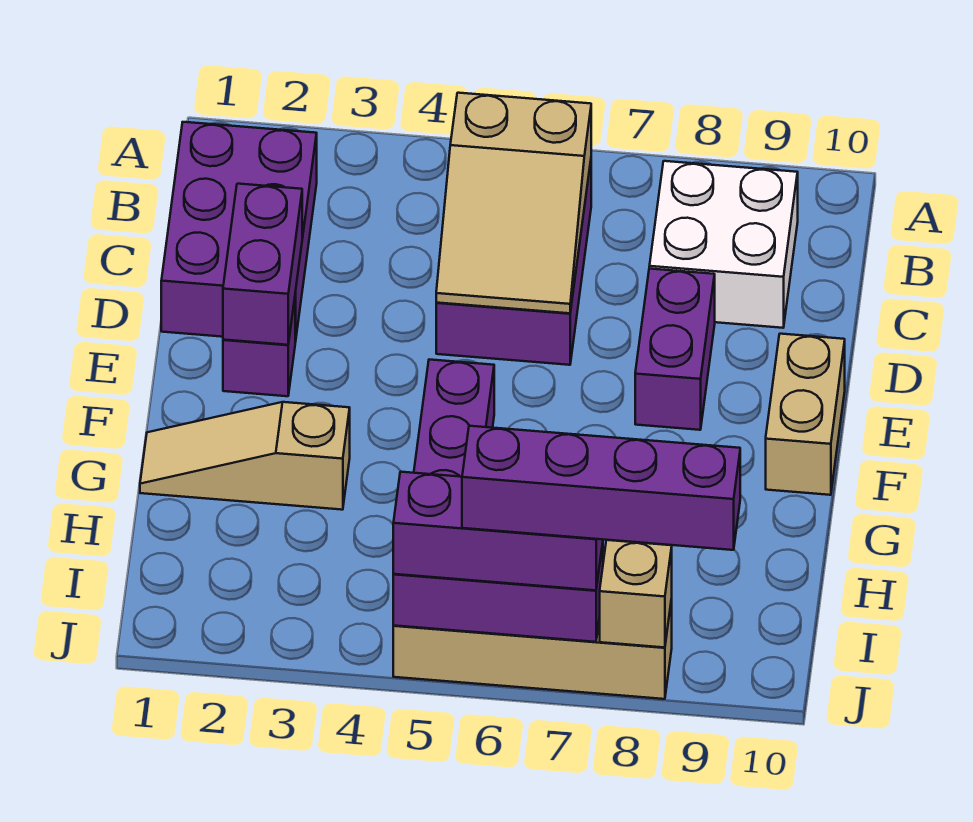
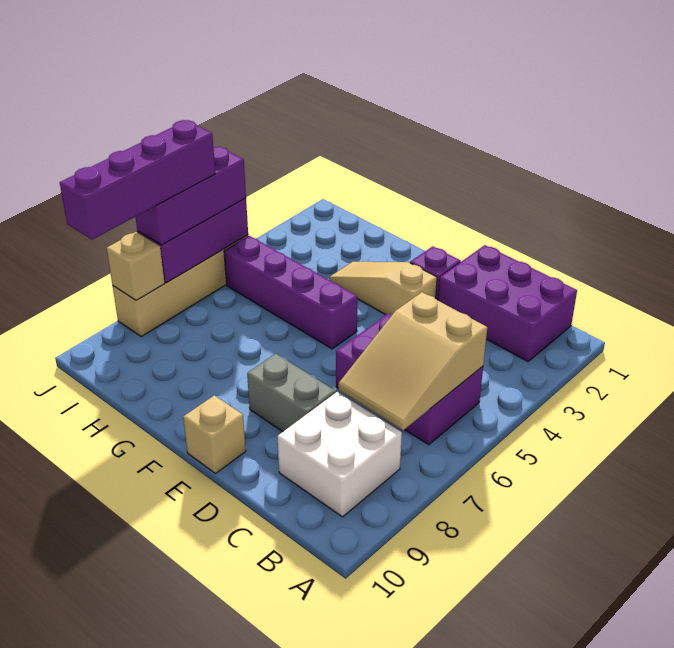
tan slope B5:D6 level 2 top B -> tan slope B5:C7 level 2 top 5
purple brick D2:E2 level 2 -> none
purple brick D8:E8 level 1 -> grey brick D8:E8 level 1
tan brick E10:F10 level 1 -> tan brick E10 level 1
tan slope G1:G3 level 1 top 3 -> tan slope E3:G3 level 1 top E

